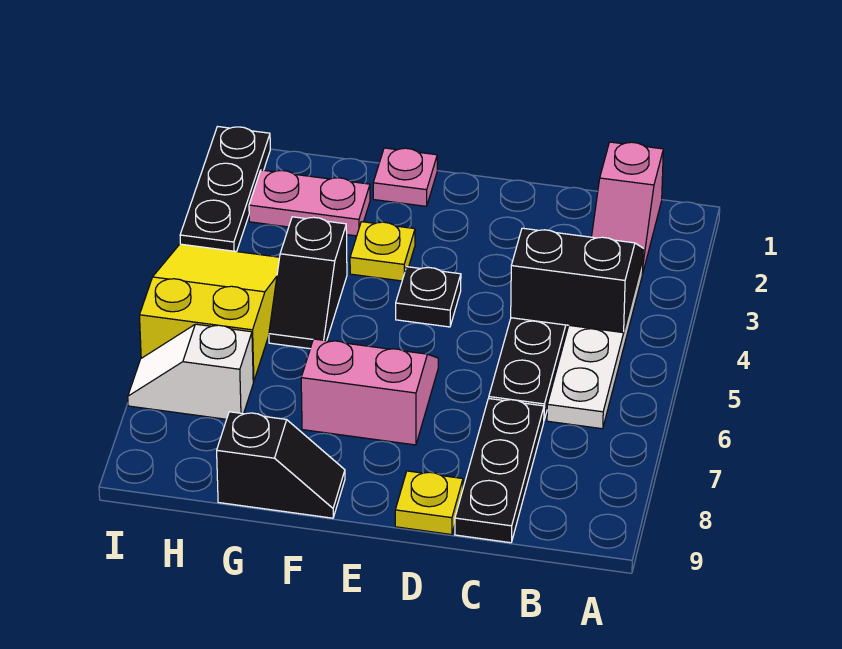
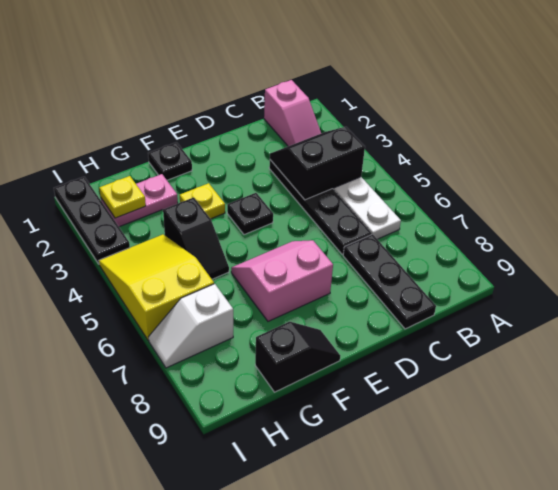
yellow plate D9 level 1 -> yellow plate H2 level 2
pink plate F1 level 1 -> black plate F1 level 1

